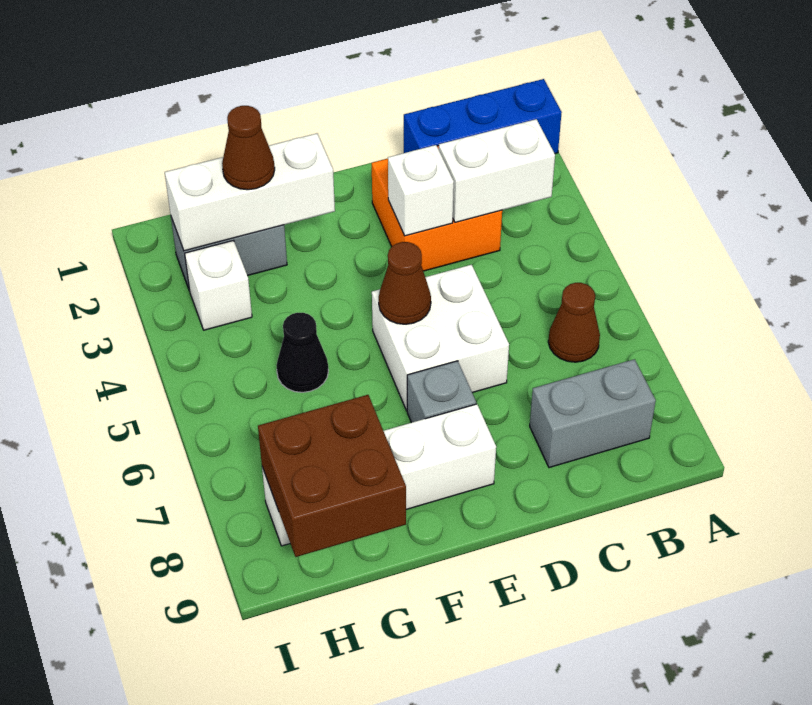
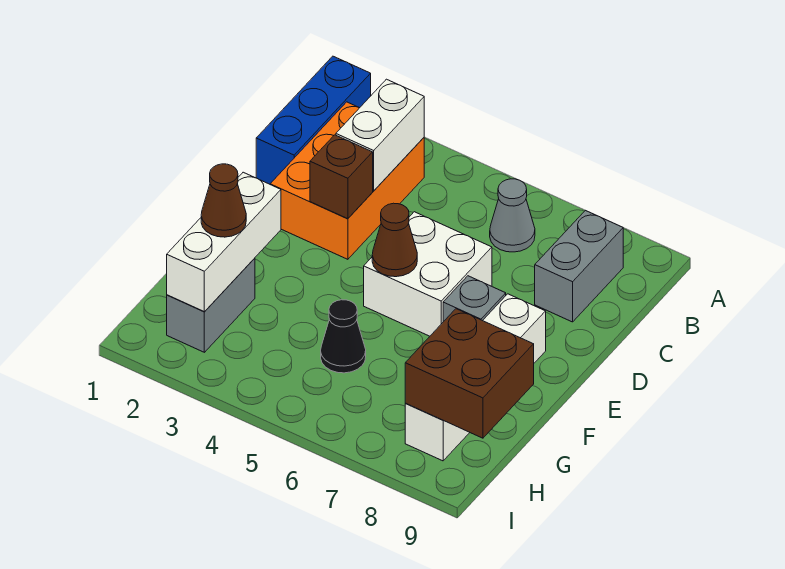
brown cone B6 level 1 -> grey cone B6 level 1
orange brick C2:D3 level 1 -> orange brick B2:D3 level 1
white brick D3 level 2 -> brown brick D3 level 2
white brick H3 level 1 -> none

